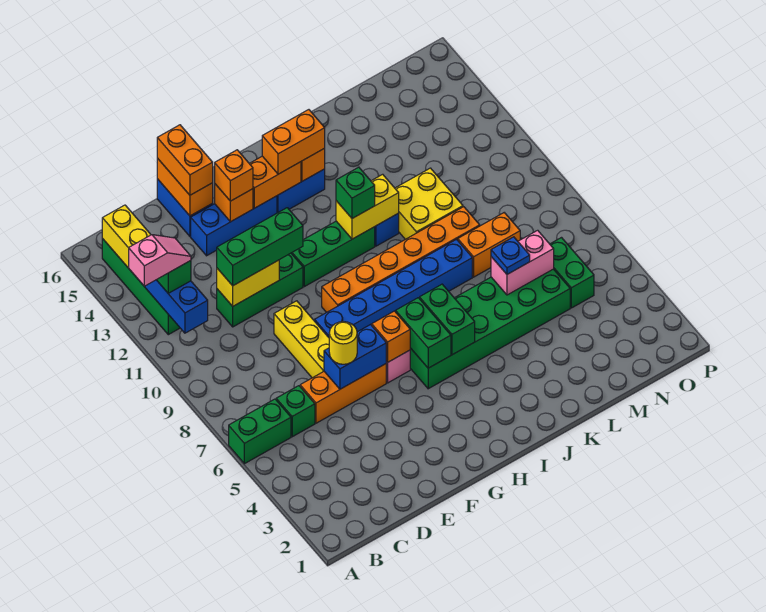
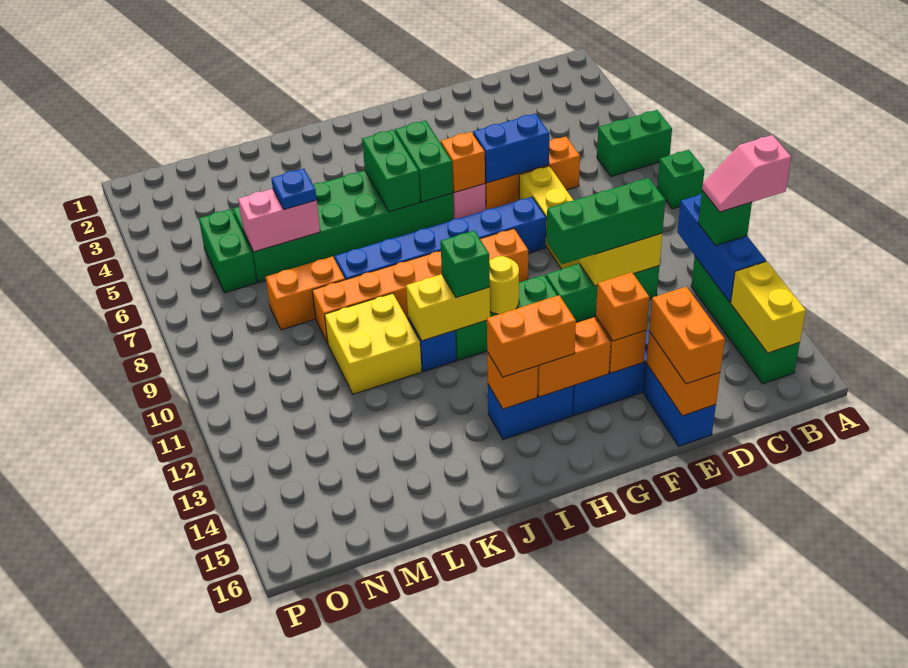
green brick C6 level 1 -> green brick A8 level 1
yellow round brick E6 level 3 -> yellow round brick H11 level 2

